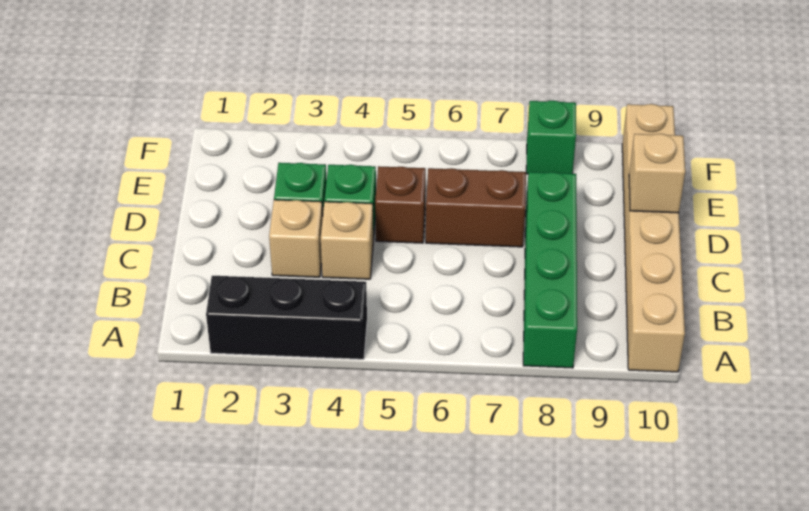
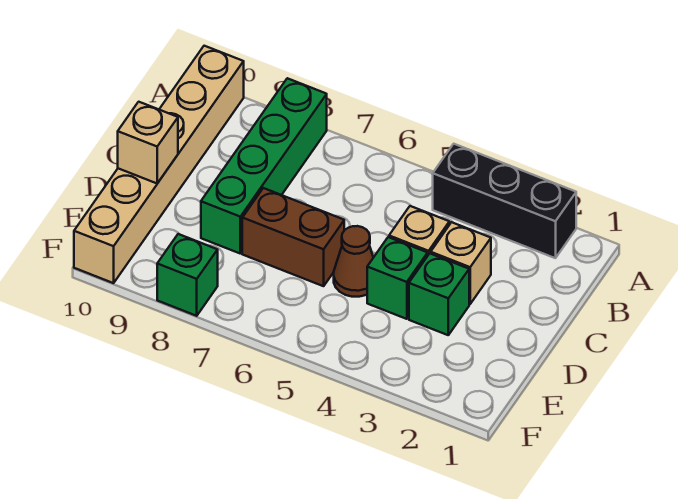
brown brick D5 level 1 -> brown cone D5 level 1

